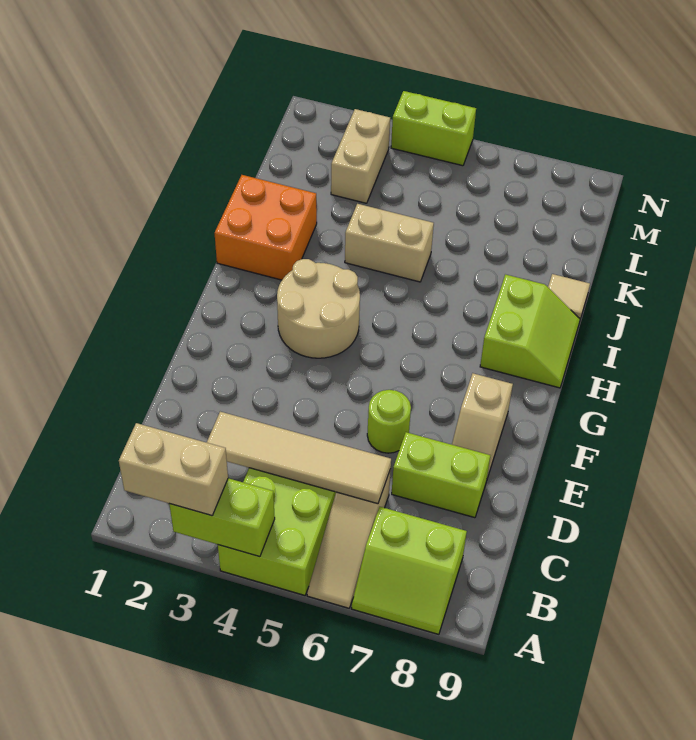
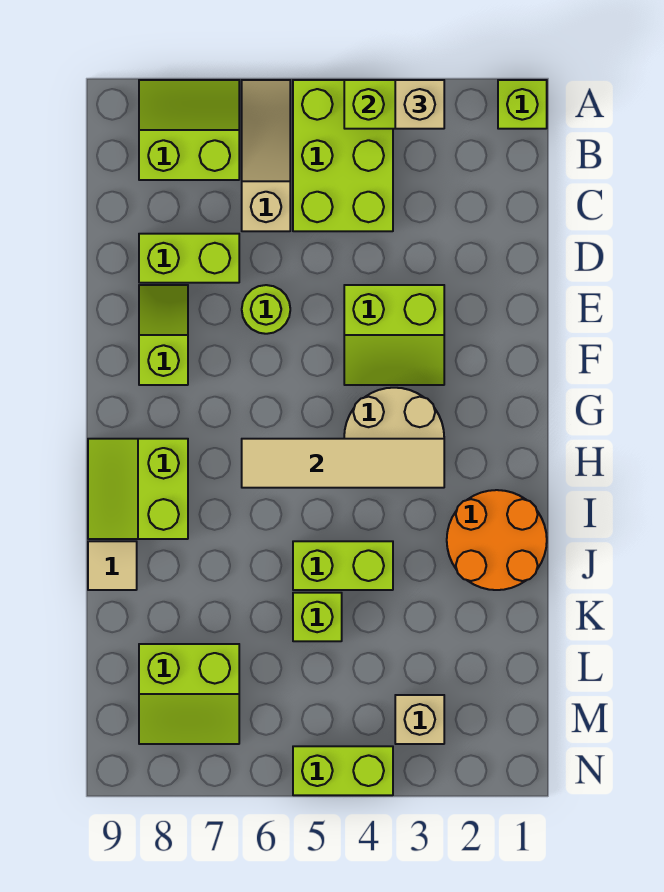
none -> lime brick A1 level 1
tan brick A2:A3 level 3 -> tan brick A3 level 3
tan tile C3:C6 level 2 -> tan tile H3:H6 level 2
none -> lime slope E3:F4 level 1 top E
tan slope E8:F8 level 1 top F -> lime slope E8:F8 level 1 top F
orange brick I1:J2 level 1 -> orange round brick I1:J2 level 1
tan brick J4:J5 level 1 -> lime brick J4:J5 level 1
none -> lime brick K5 level 1
tan brick L3:M3 level 1 -> tan brick M3 level 1
none -> lime slope L7:M8 level 1 top L

